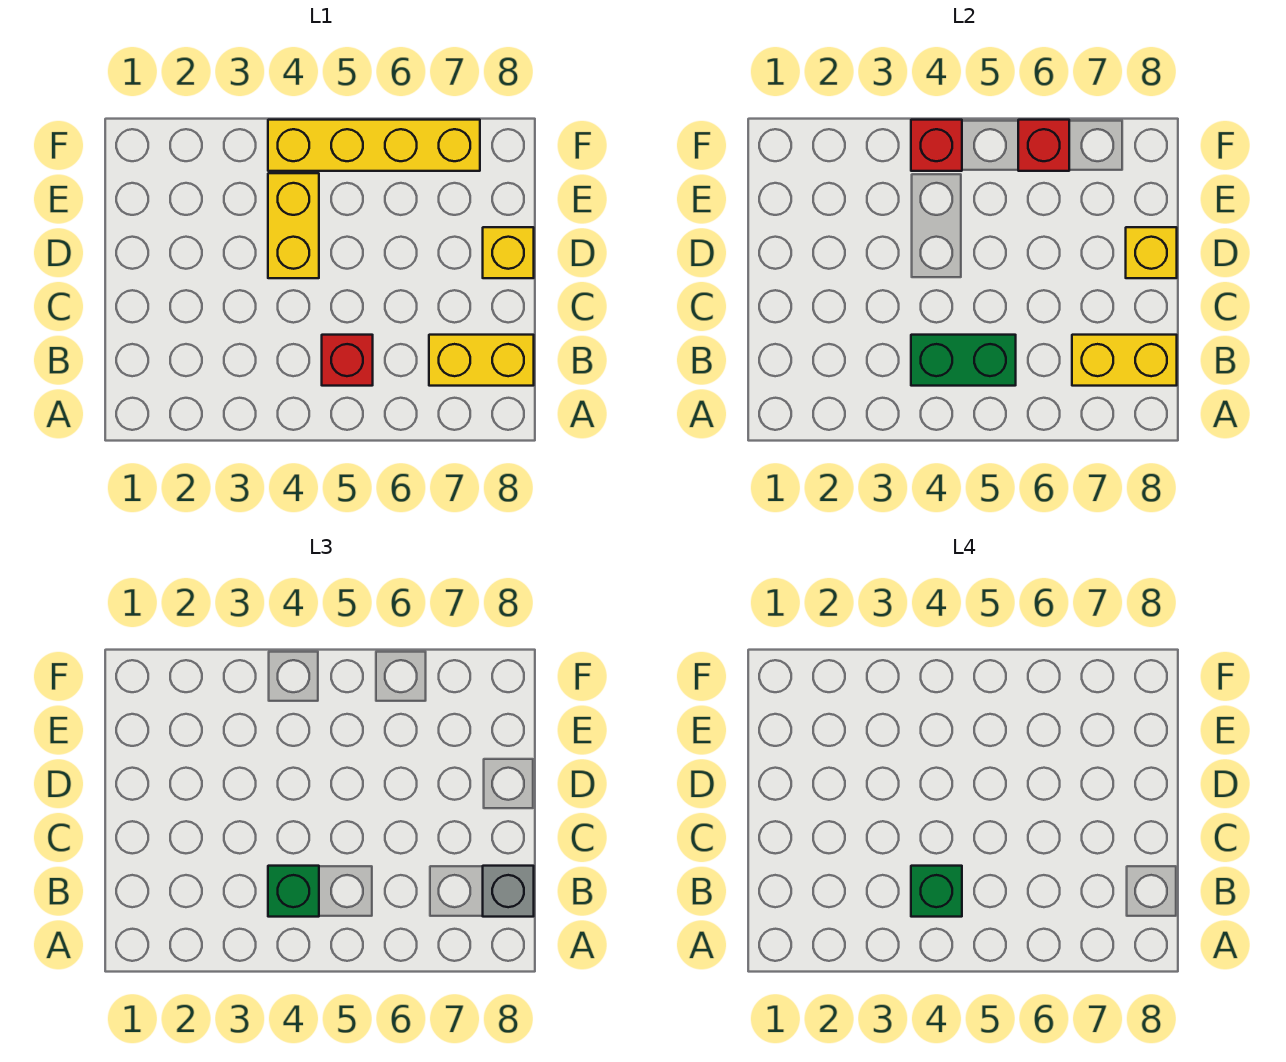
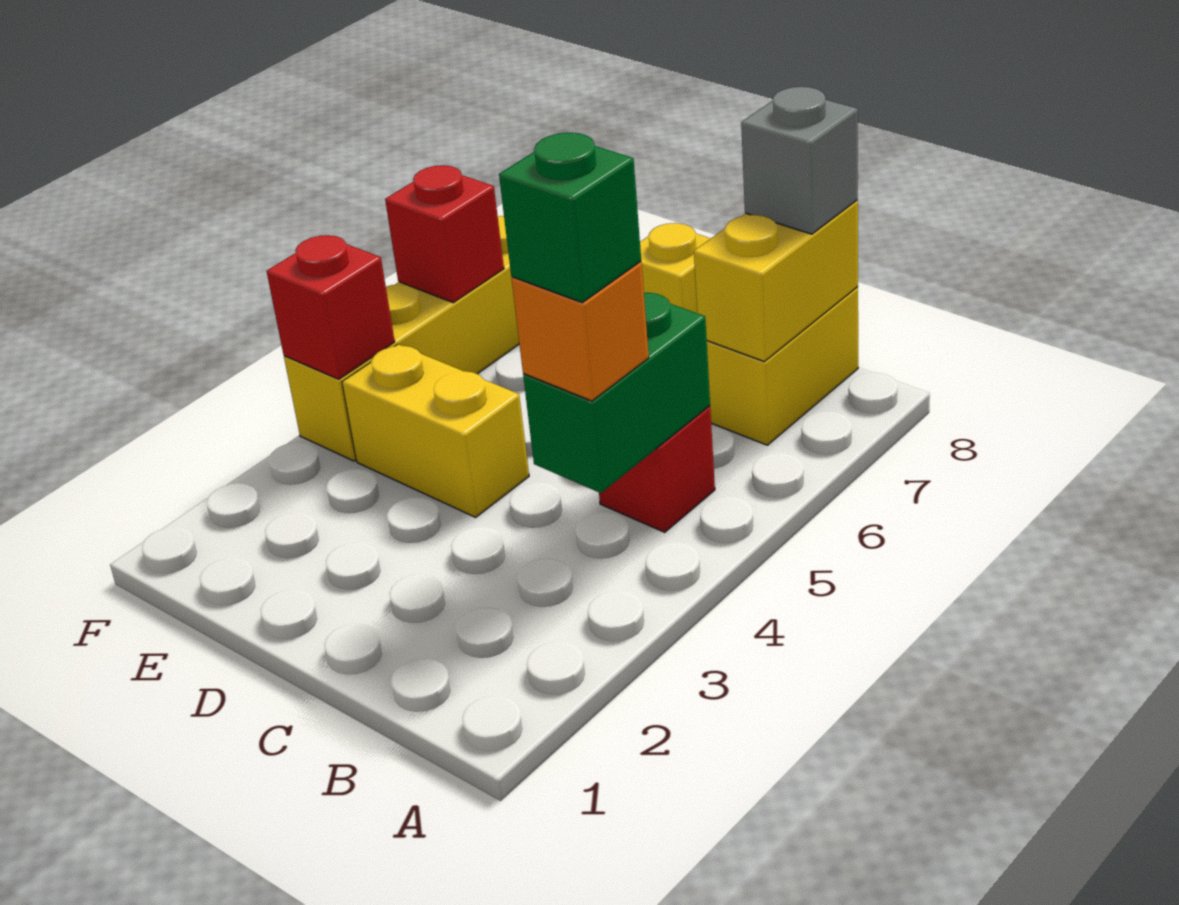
green brick B4 level 3 -> orange brick B4 level 3
yellow brick D8 level 2 -> none

